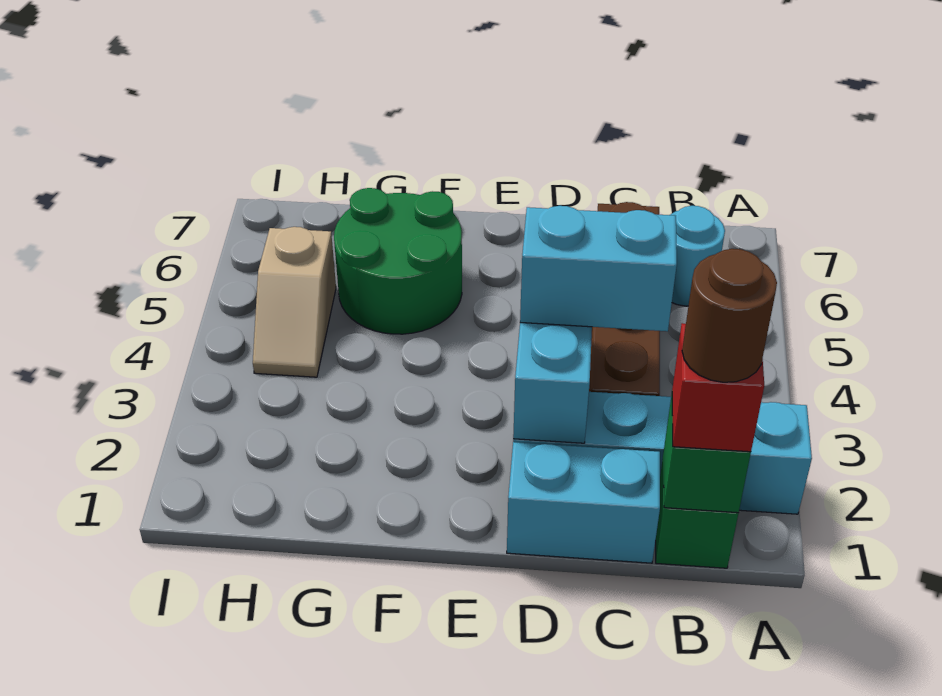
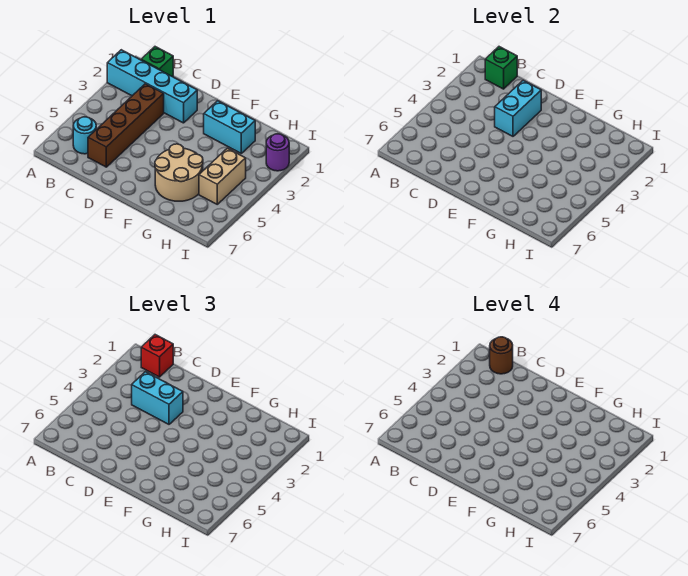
cyan brick C1:D1 level 1 -> cyan brick F2:G2 level 1
green round brick F5:G6 level 1 -> tan round brick F5:G6 level 1
tan slope H4:H5 level 1 top 5 -> tan brick H4:H5 level 1
none -> purple round brick I2 level 1

